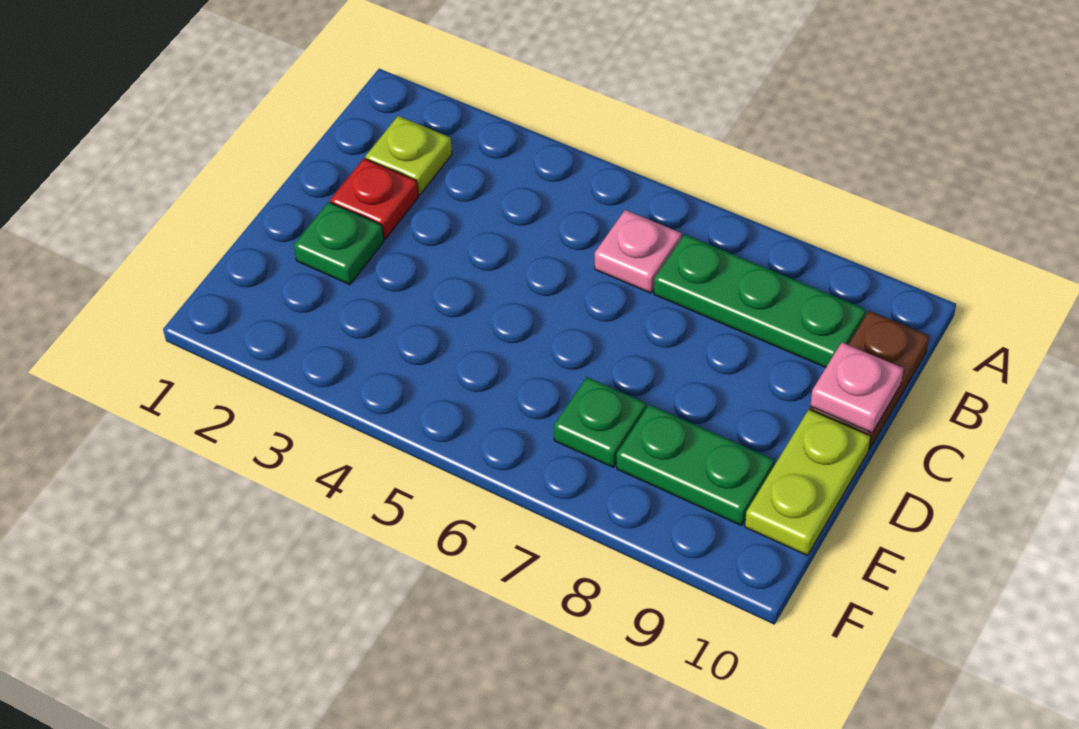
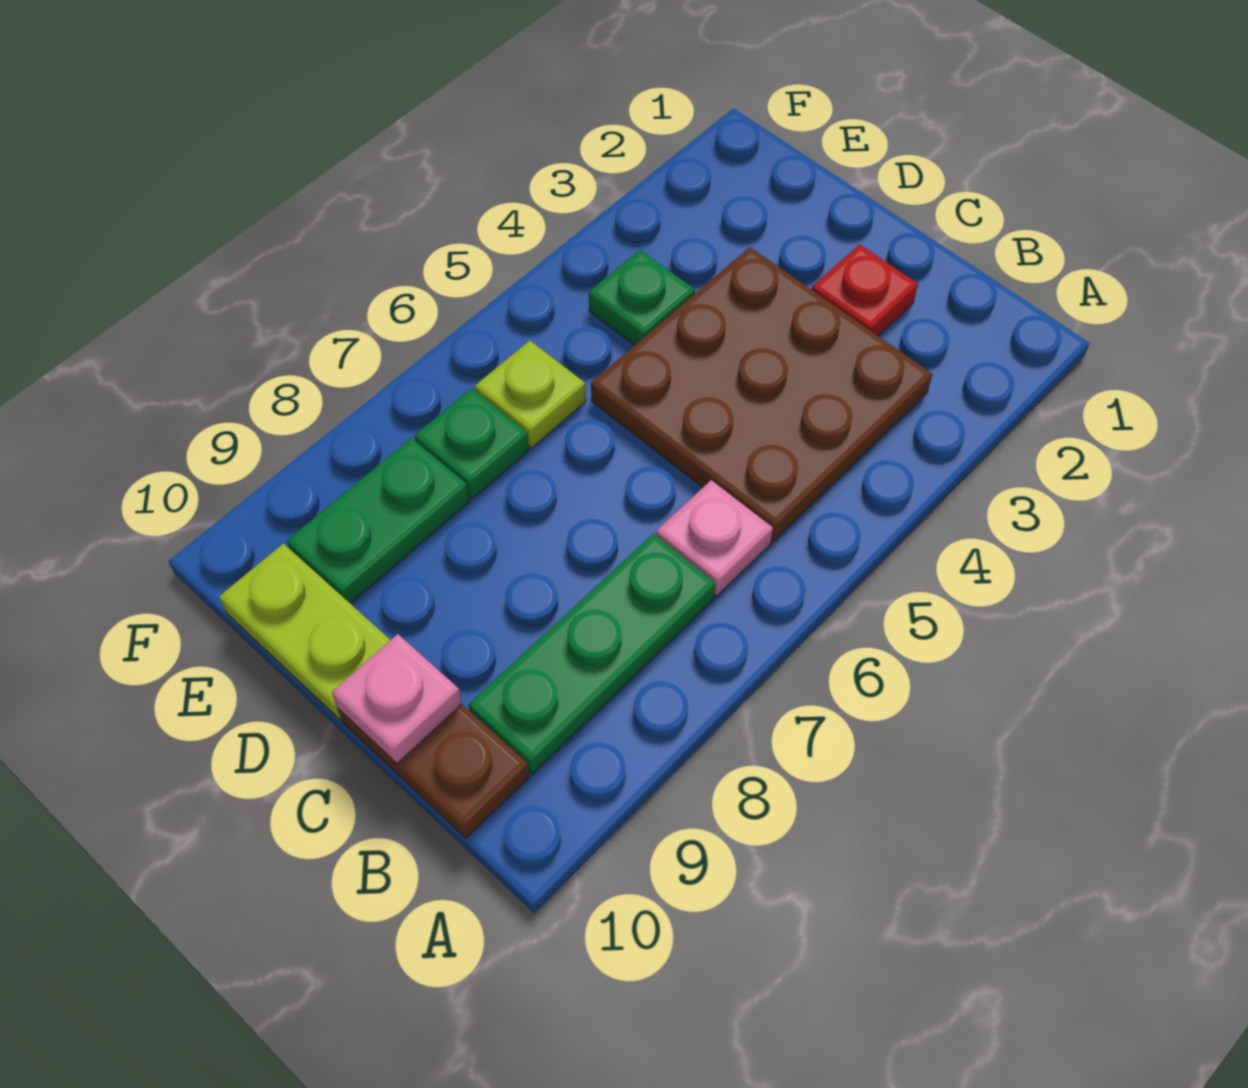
lime plate B2 level 1 -> lime plate E6 level 1
none -> brown plate B3:D5 level 1
green plate D2 level 1 -> green plate E4 level 1

